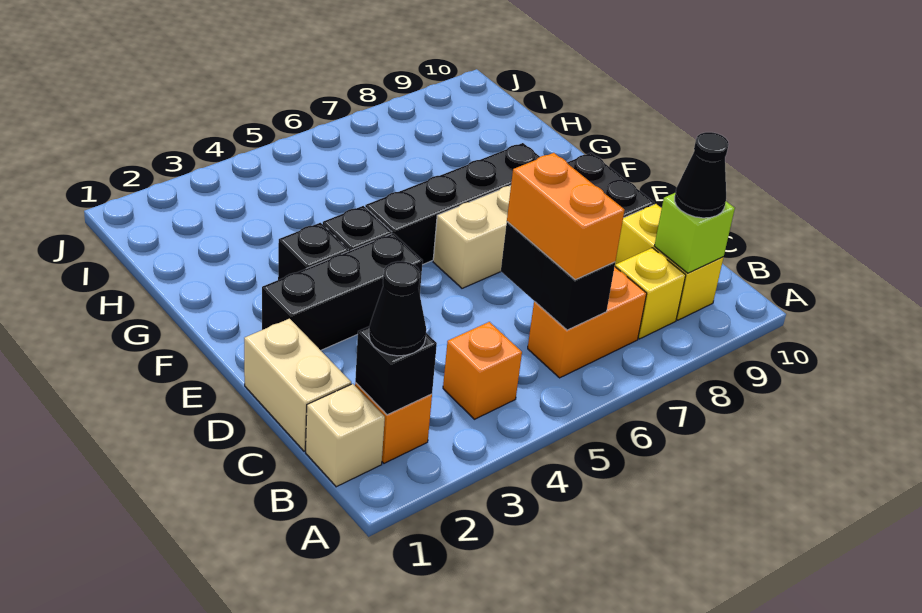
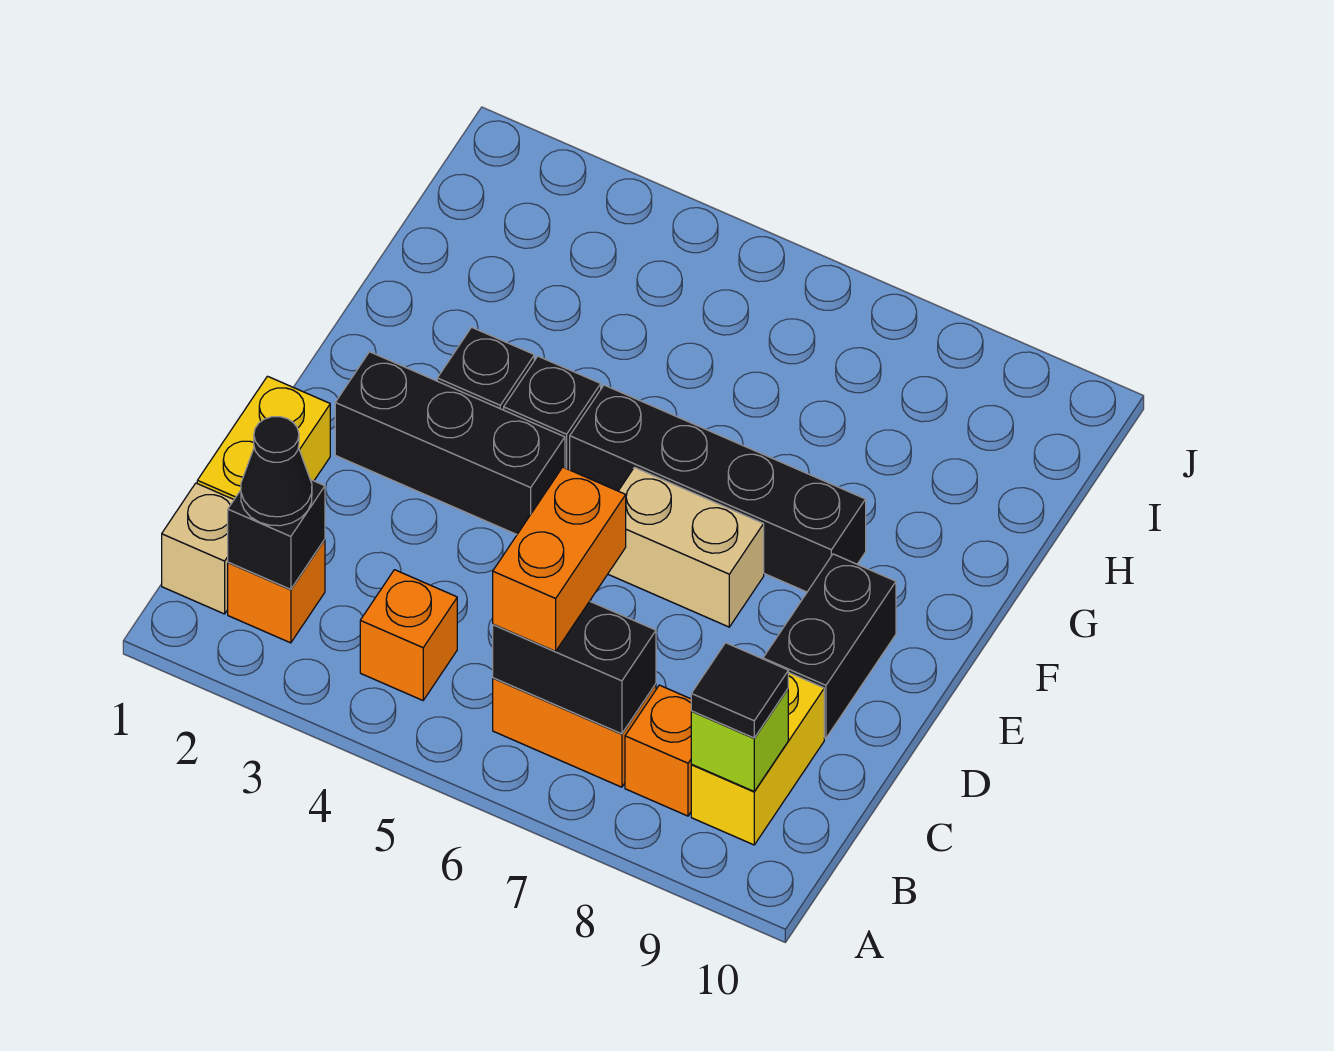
black brick B6:C6 level 2 -> black brick B6:B7 level 2
yellow brick B8 level 1 -> orange brick B8 level 1
black cone B9 level 3 -> black tile B9 level 3
tan brick C1:D1 level 1 -> yellow brick C1:D1 level 1

